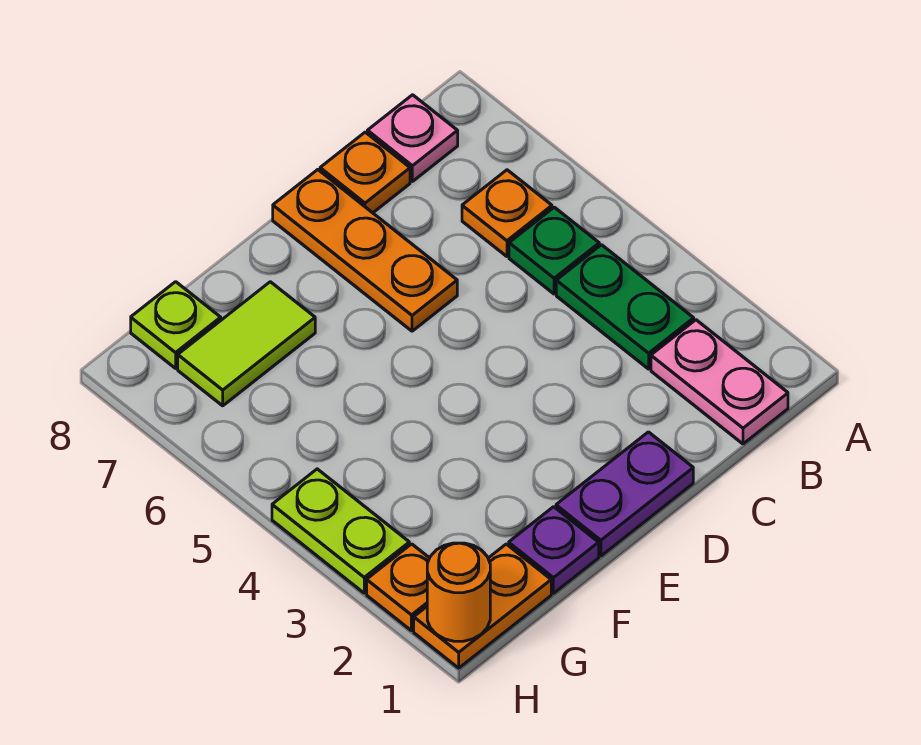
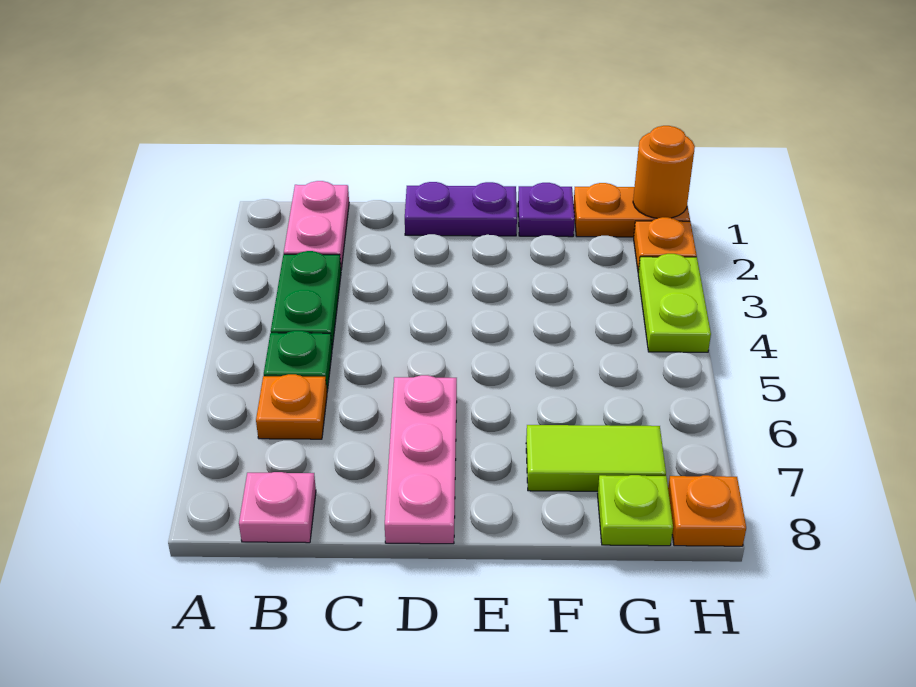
orange plate C8 level 1 -> orange plate H8 level 1
orange plate D6:D8 level 1 -> pink plate D6:D8 level 1

